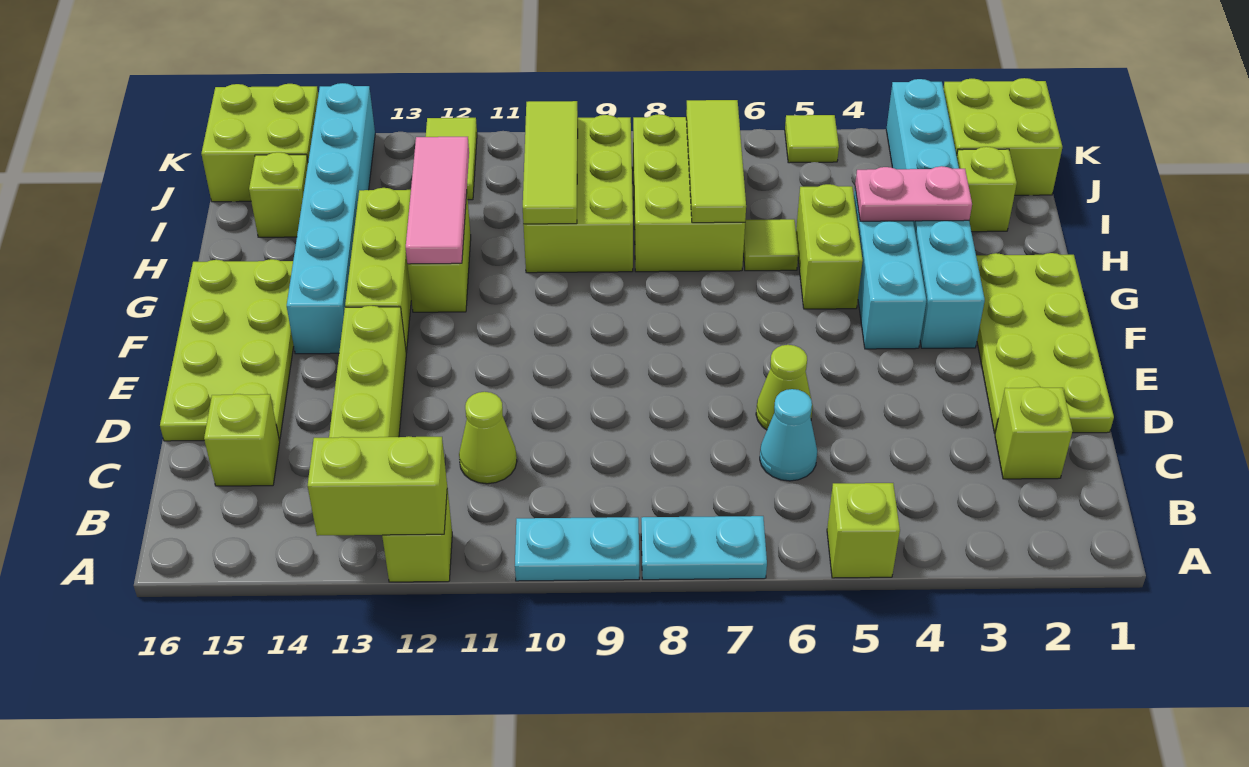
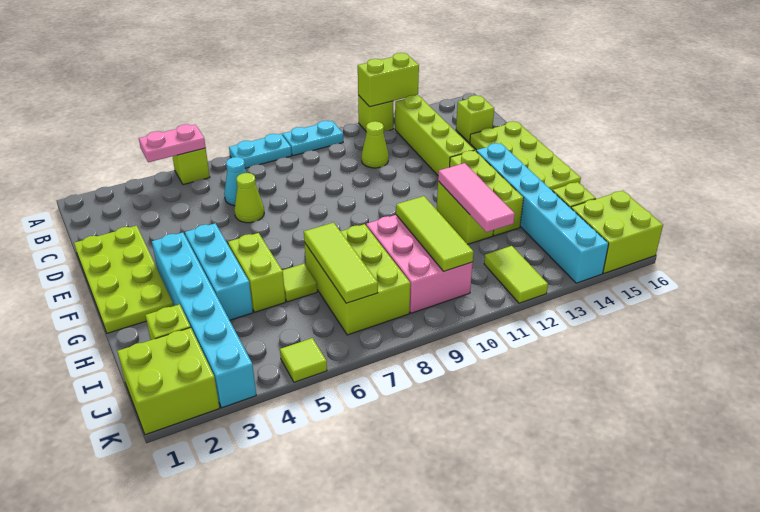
lime brick C2 level 1 -> none
pink plate H3:H4 level 2 -> pink plate A4:A5 level 2
lime brick H9:J10 level 1 -> pink brick H9:J10 level 1

